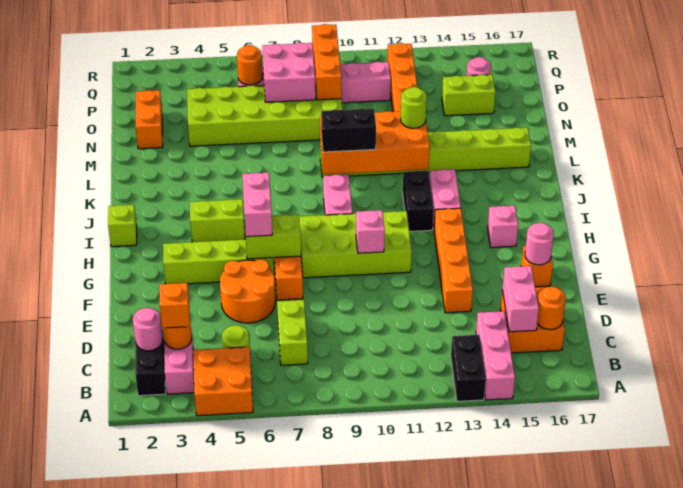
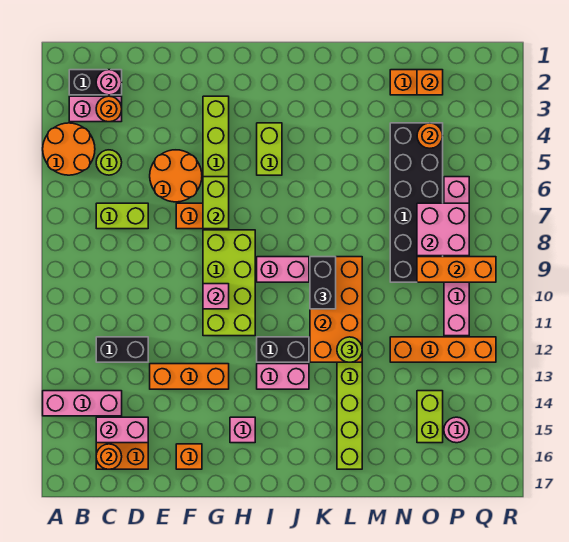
orange brick A4:B5 level 1 -> orange round brick A4:B5 level 1
black brick A13:B13 level 1 -> black brick C12:D12 level 1
orange brick C3 level 3 -> orange brick O2 level 2
orange brick E13:H13 level 1 -> orange brick E13:G13 level 1
pink round brick F16 level 2 -> none
pink brick G6:H6 level 3 -> none
lime brick I1 level 1 -> none
lime brick N4:O9 level 1 -> black brick N4:O9 level 1
orange round brick P6 level 2 -> orange round brick O4 level 2

